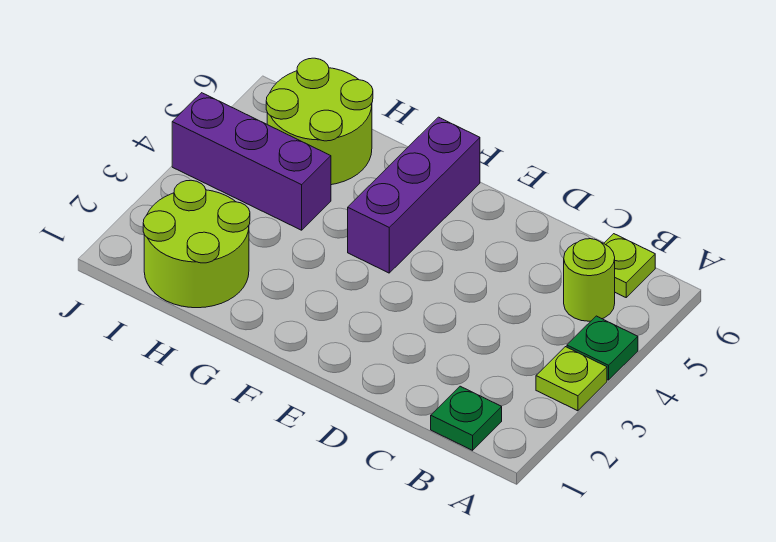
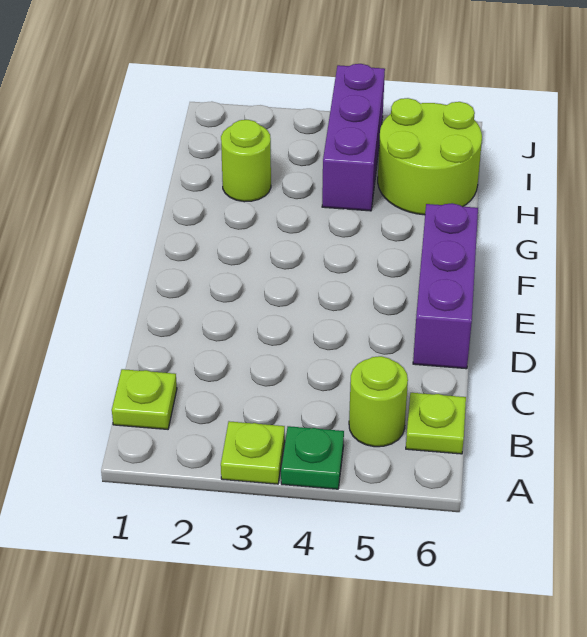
green plate B1 level 1 -> lime plate B1 level 1
purple brick F4:F6 level 1 -> purple brick D6:F6 level 1
lime round brick H1:I2 level 1 -> lime round brick H2 level 1

